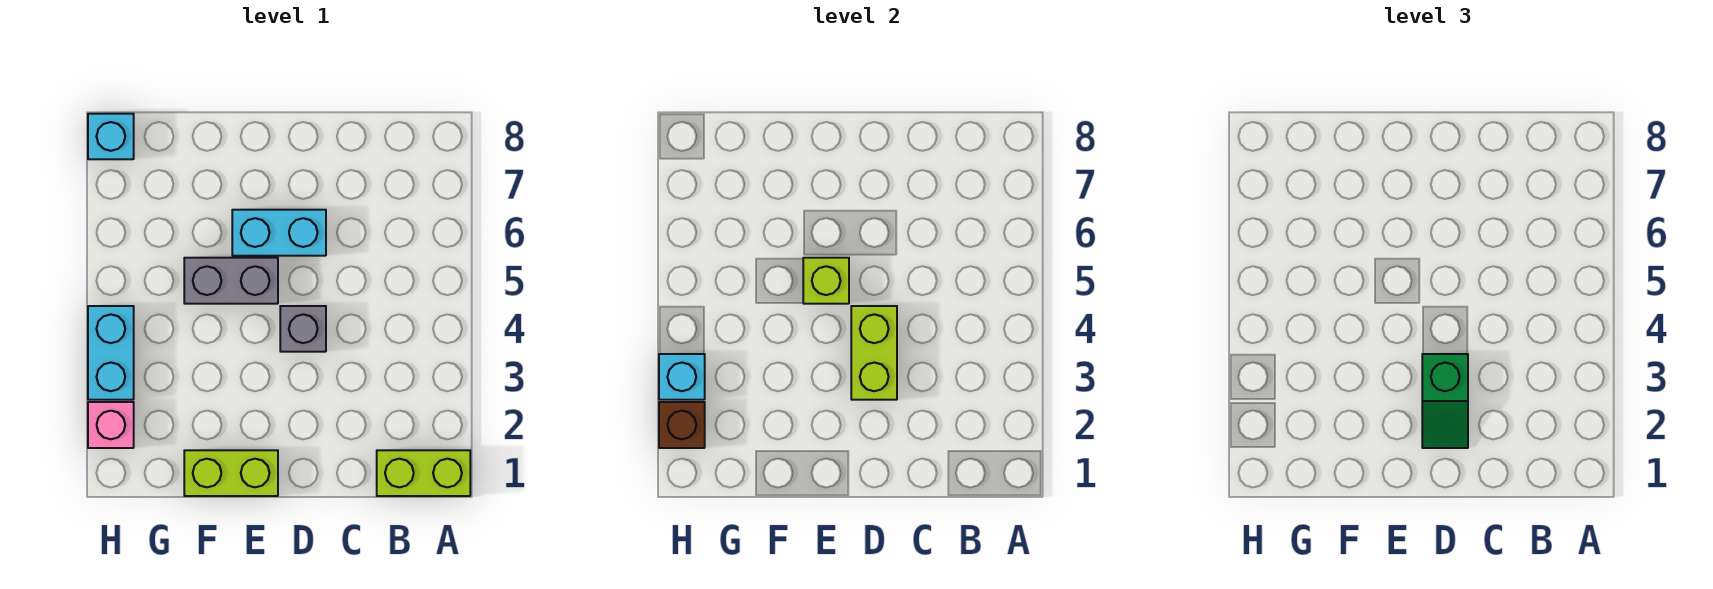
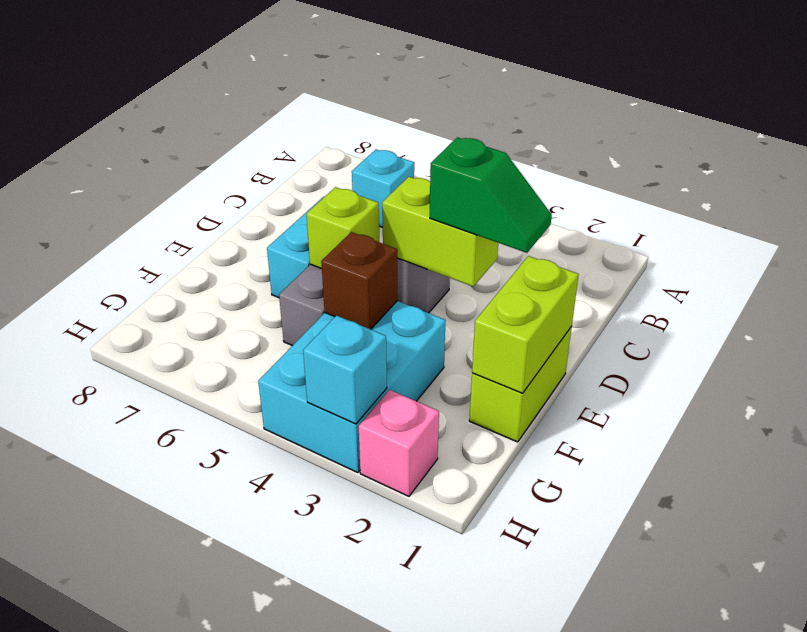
lime brick A1:B1 level 1 -> lime brick E1:F1 level 2
brown brick H2 level 2 -> brown brick F4 level 2
cyan brick H3:H4 level 1 -> cyan brick F3:H4 level 1
cyan brick H8 level 1 -> cyan brick B6 level 1

